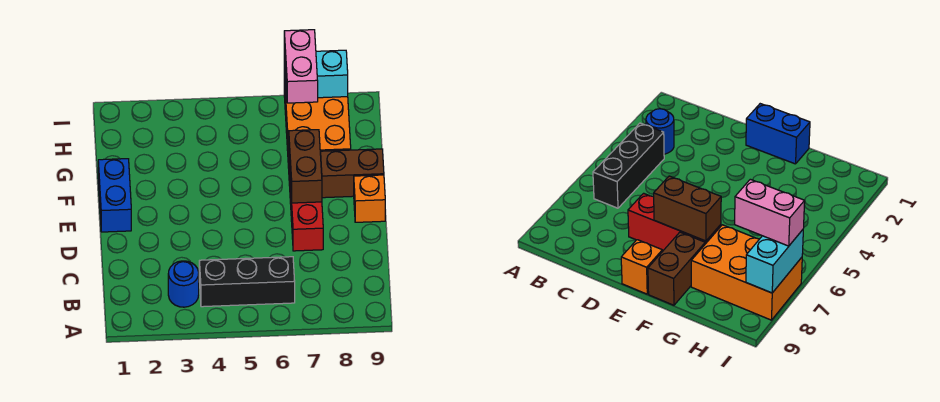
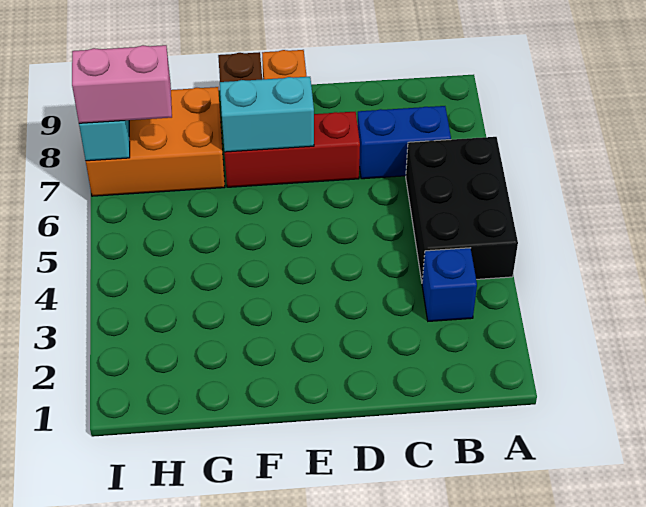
blue round brick B3 level 1 -> blue brick B3 level 1
black brick B4:B6 level 1 -> black brick A4:B6 level 1
blue brick E1:F1 level 1 -> blue brick B7:C7 level 1
brown brick E7:F7 level 2 -> cyan brick E7:F7 level 2

